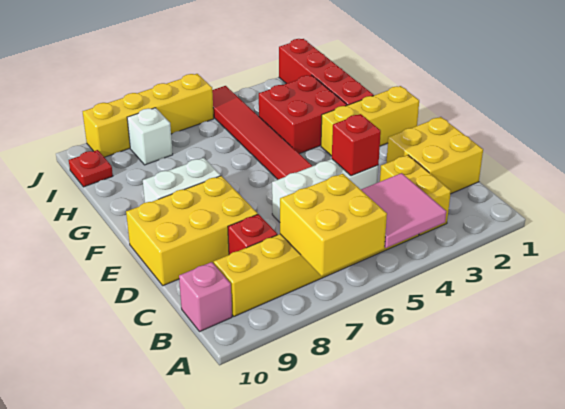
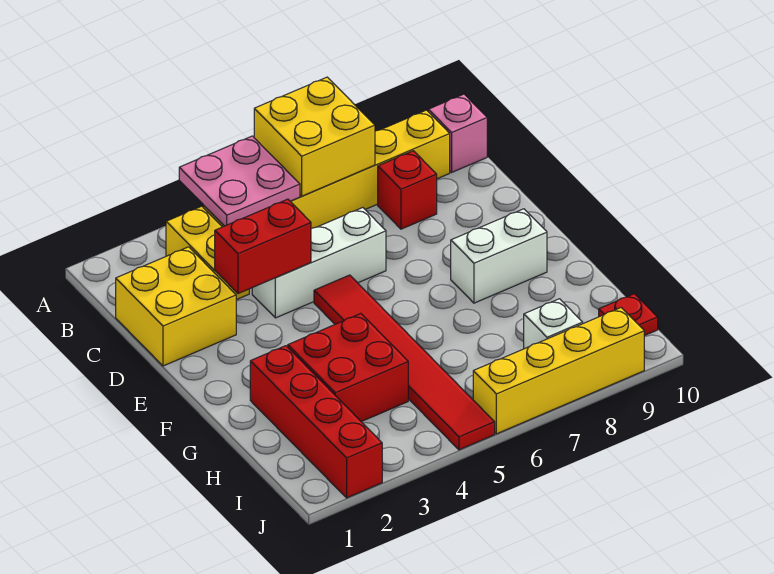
pink tile A4:B5 level 2 -> pink plate A4:B5 level 2
red brick D4 level 2 -> red brick D3:D4 level 2
yellow brick D8:E10 level 1 -> none
yellow brick F1:F3 level 1 -> none

